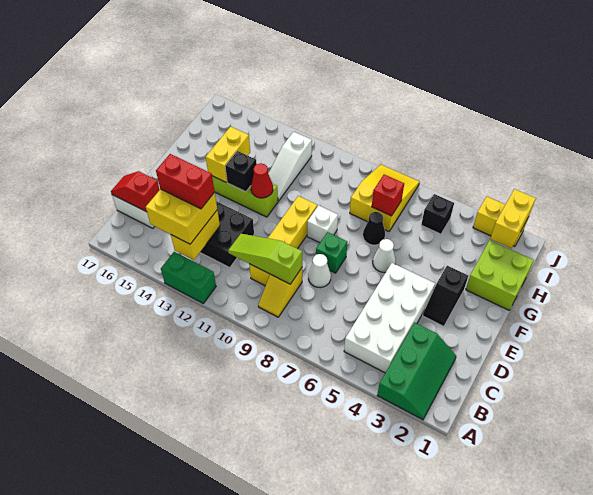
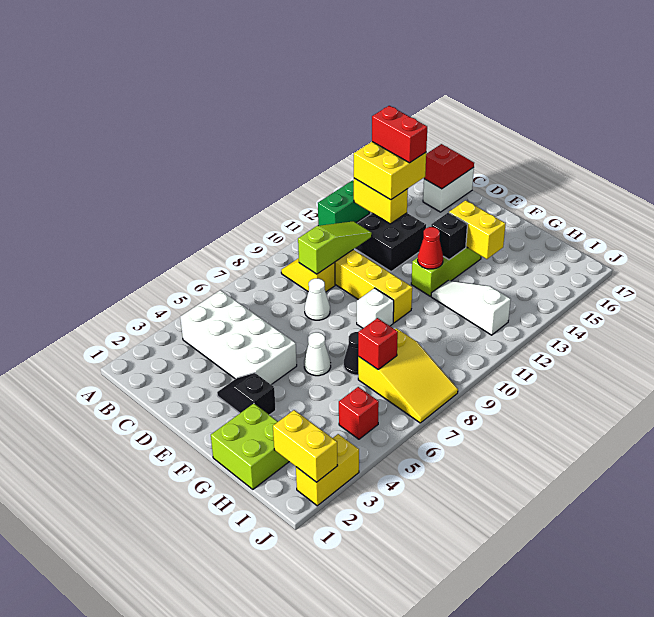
green slope A2:C3 level 1 top 3 -> none
red brick C13:C14 level 4 -> red brick B14:C14 level 4
green brick E8 level 1 -> none
black brick I5 level 1 -> red brick I5 level 1

